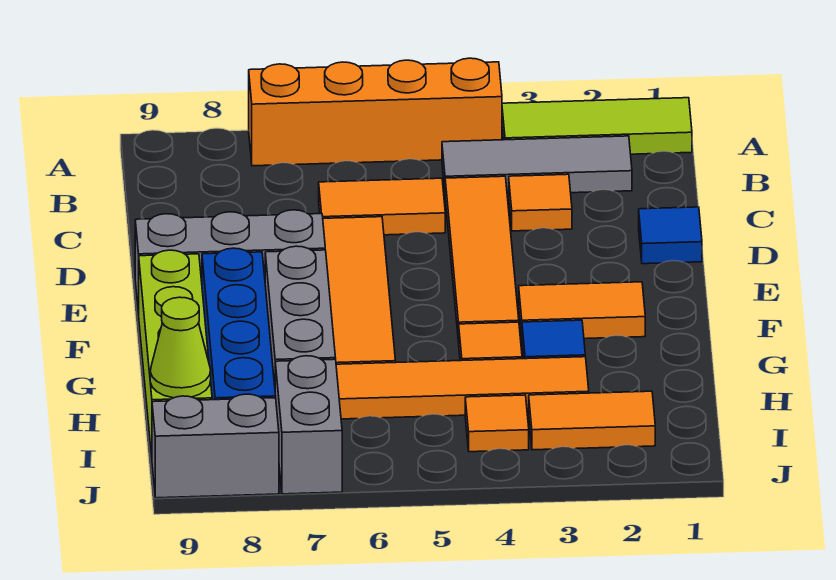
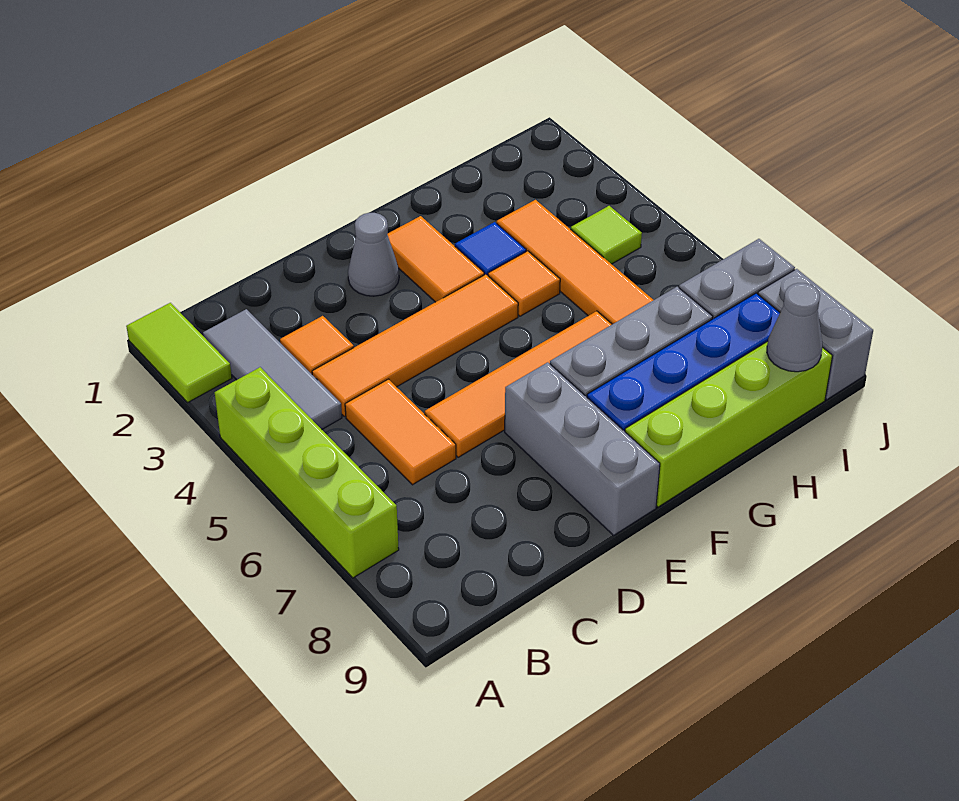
lime tile A1:A3 level 1 -> lime tile A1:A2 level 1
orange brick A4:A7 level 1 -> lime brick A4:A7 level 1
blue tile D1 level 1 -> none
none -> grey cone E2 level 1
orange tile I2:I3 level 1 -> none
orange tile I4 level 1 -> lime tile I4 level 1
lime cone I9 level 2 -> grey cone I9 level 2

